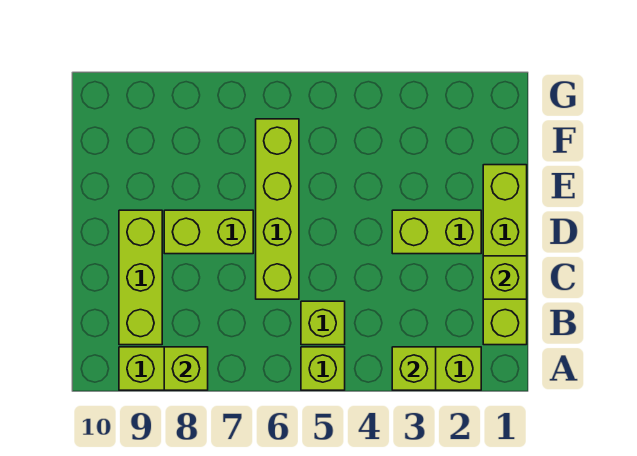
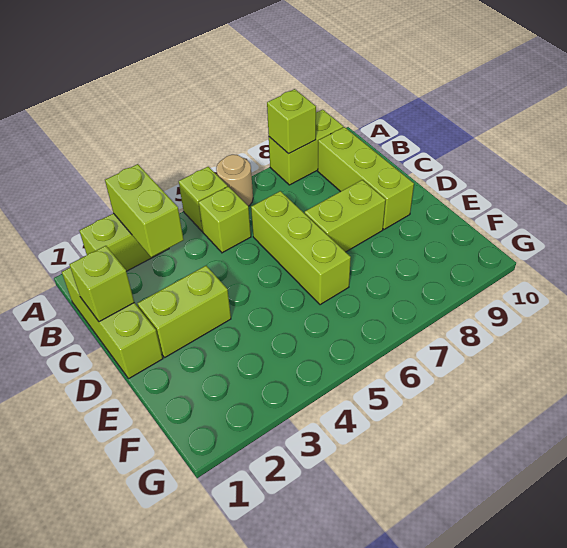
lime brick A3 level 2 -> lime brick A3:B3 level 2
none -> tan round brick A6 level 1
lime brick B1:E1 level 1 -> lime brick B1:D1 level 1
lime brick C6:F6 level 1 -> lime brick C6:E6 level 1

